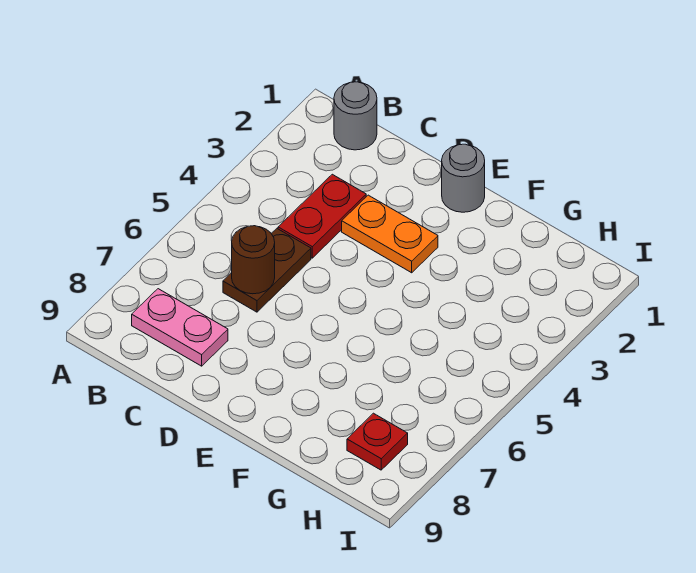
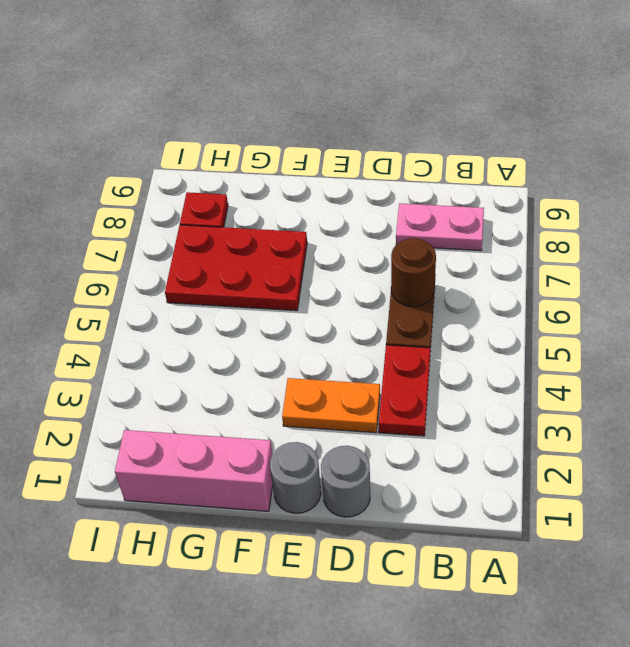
grey round brick B1 level 1 -> grey round brick D1 level 1
none -> pink brick F1:H1 level 1
none -> red plate F6:H7 level 1

